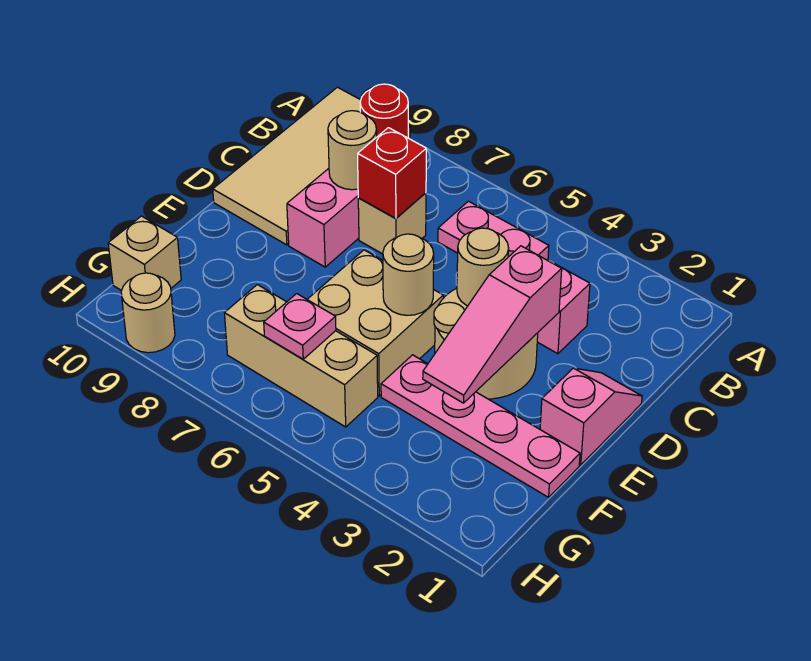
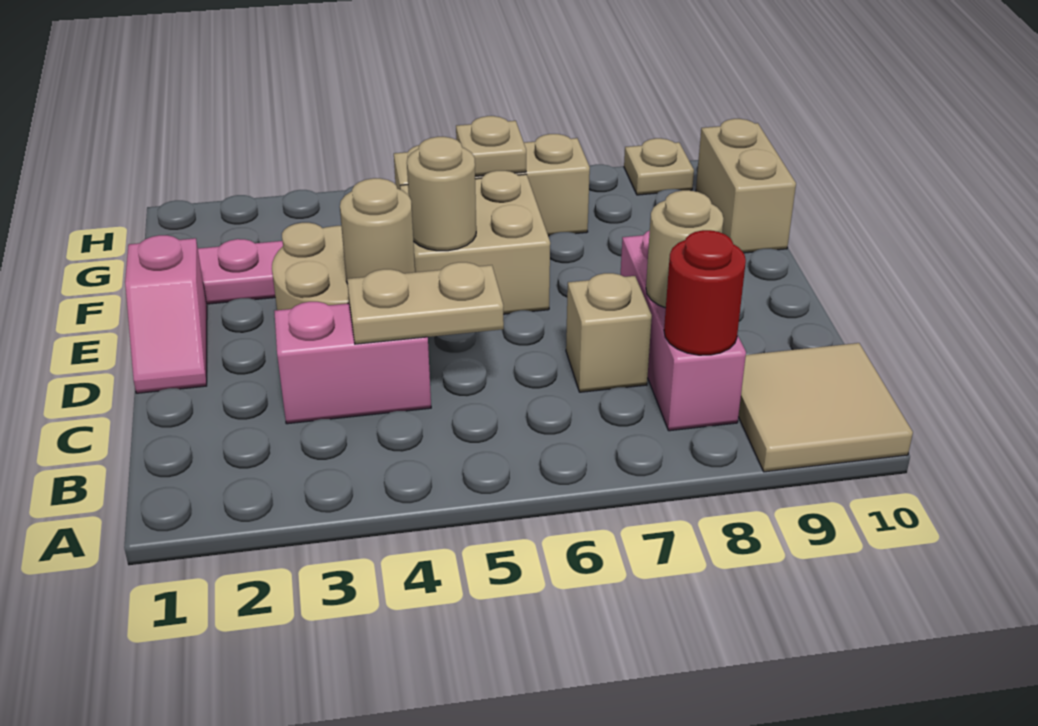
tan tile A9:D10 level 1 -> tan tile A9:B10 level 1
pink plate C4:C5 level 2 -> tan plate C4:C5 level 2
red brick C7 level 2 -> none
pink slope D3:F3 level 2 top D -> none
pink plate G6 level 2 -> tan plate G6 level 2
tan brick G10 level 1 -> tan brick F10:G10 level 1
tan round brick H9 level 1 -> tan plate H9 level 1

